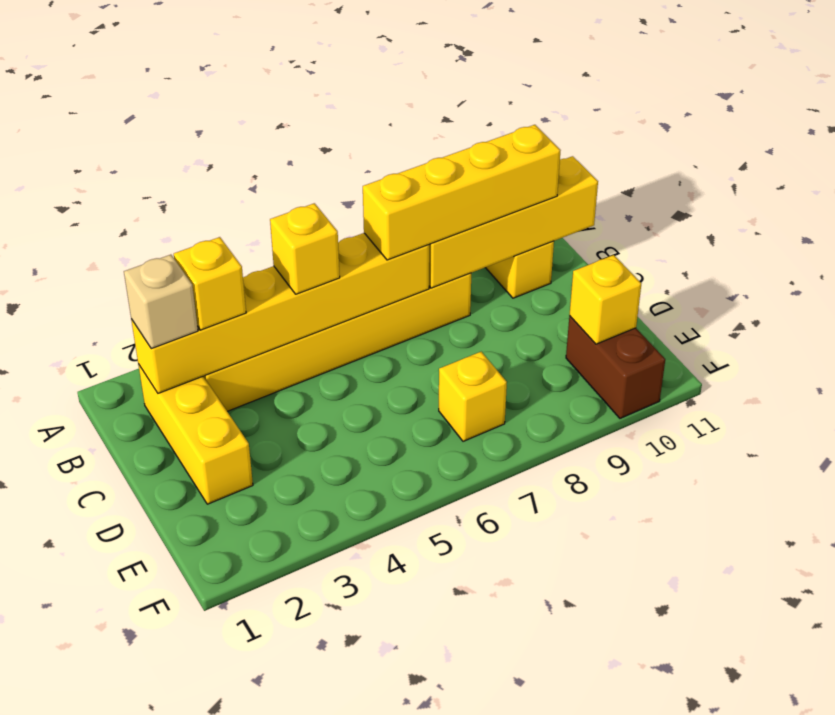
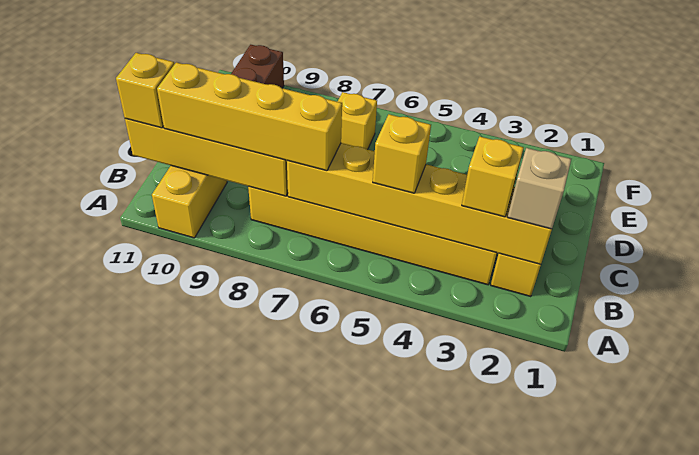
yellow brick E10 level 2 -> yellow brick B11 level 3

